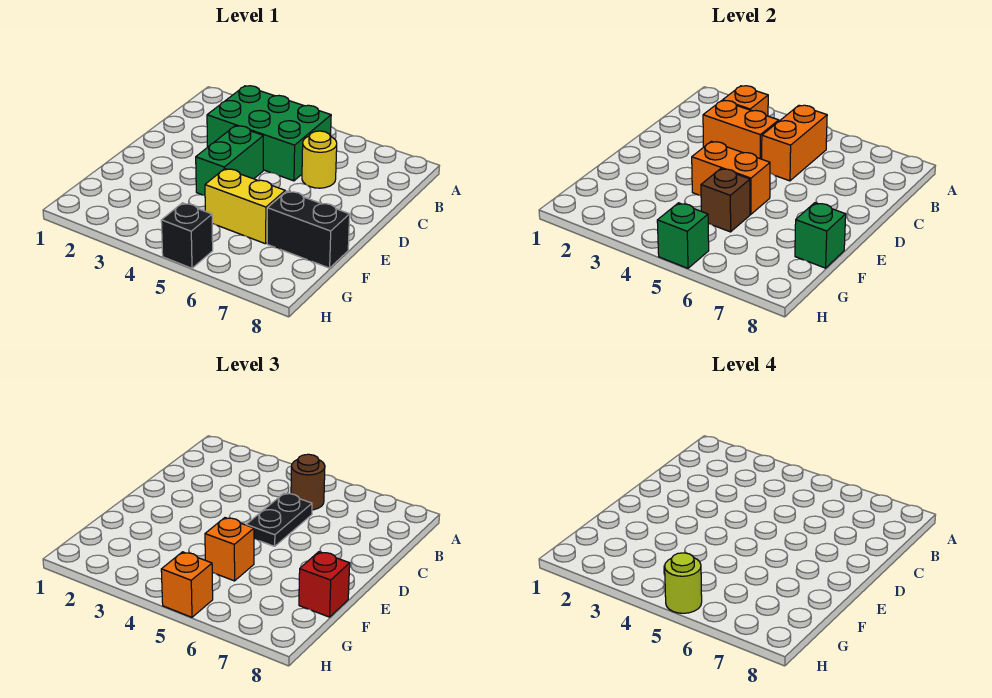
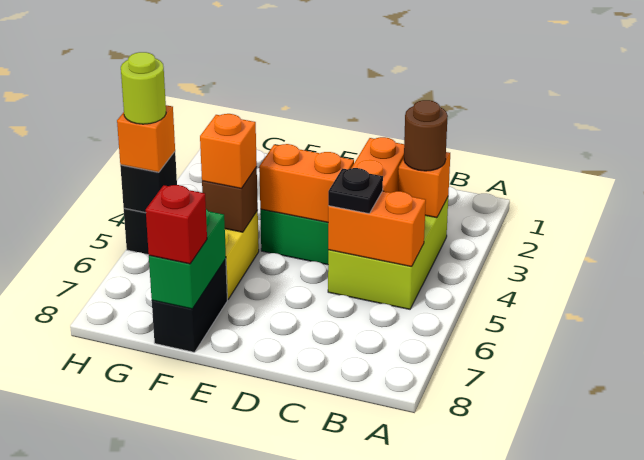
green brick B3:C5 level 1 -> lime brick B3:C5 level 1
brown round brick B5 level 3 -> brown round brick B3 level 3
black plate C5:D5 level 3 -> black plate C5 level 3
yellow round brick C6 level 1 -> none
orange brick E4:E5 level 2 -> orange brick D4:E4 level 2
green brick F8 level 2 -> green brick F7:F8 level 2
green brick H5 level 2 -> black brick H5 level 2

